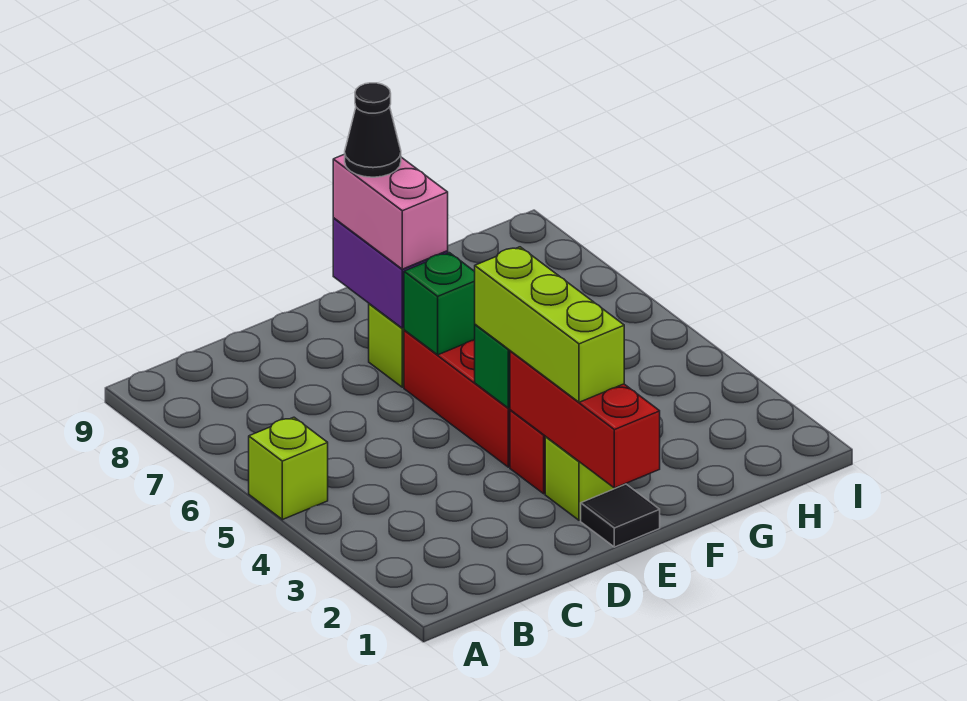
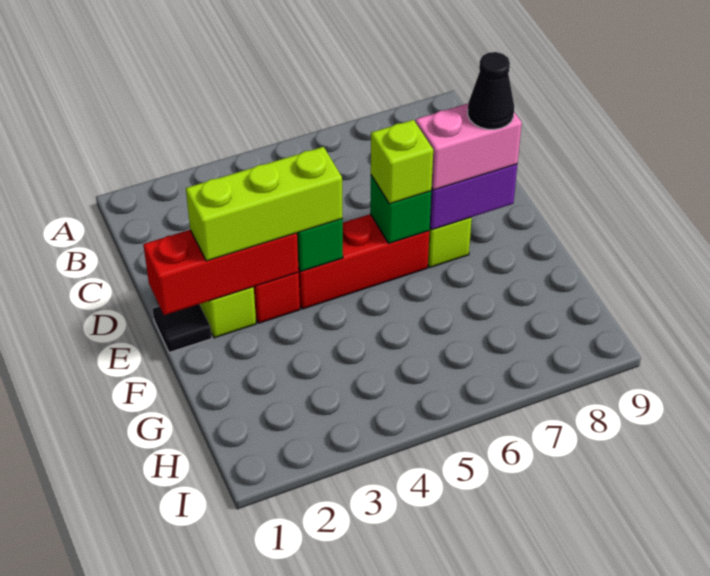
lime brick A5 level 1 -> lime brick E6 level 3

